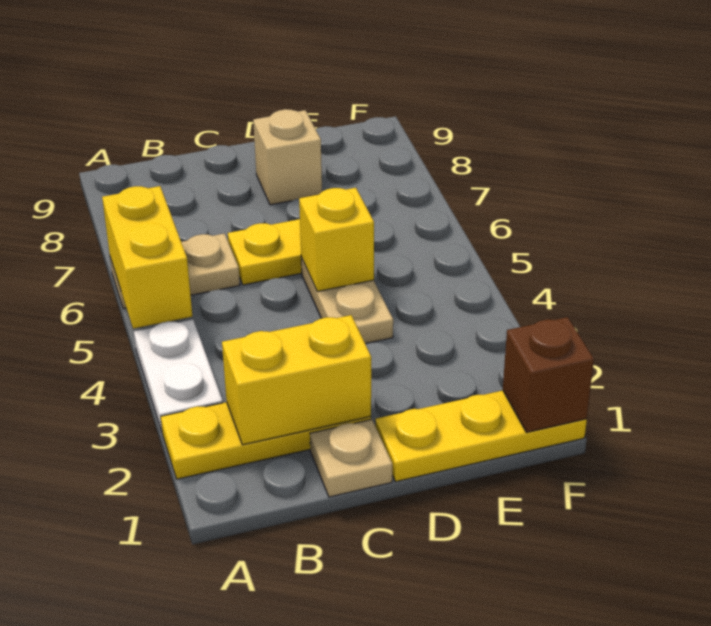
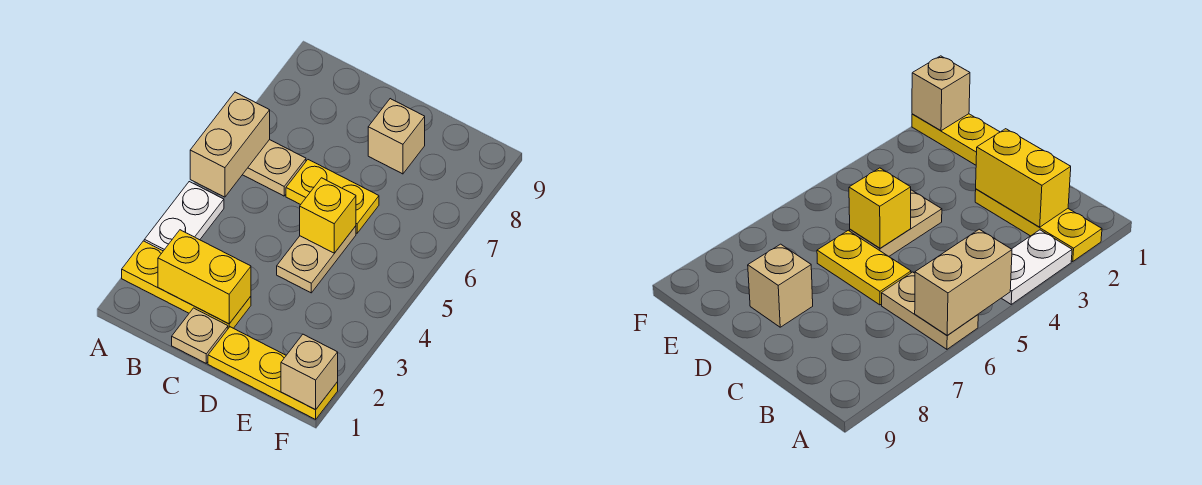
yellow brick A5:A6 level 2 -> tan brick A5:A6 level 2
brown brick F1 level 2 -> tan brick F1 level 2

